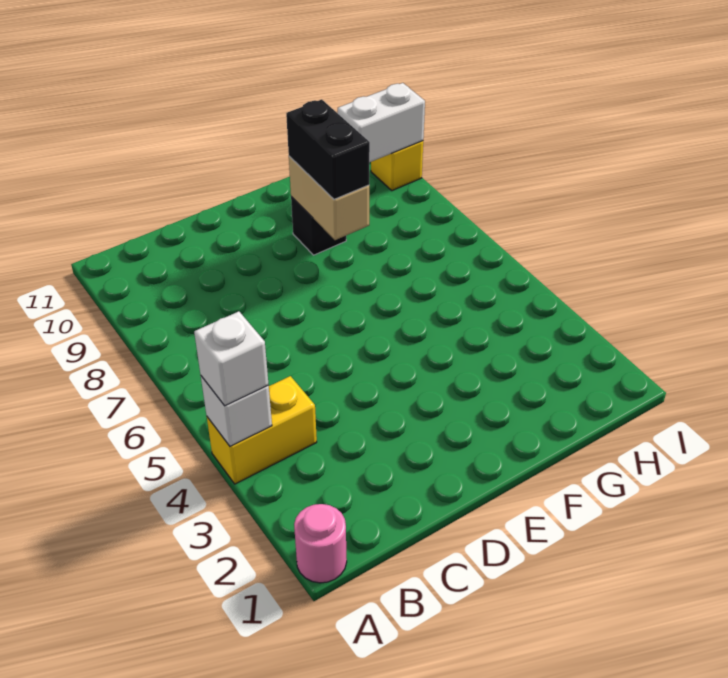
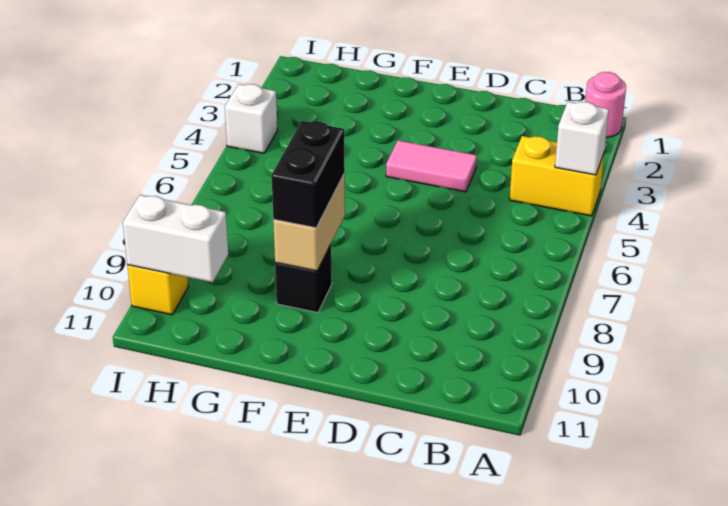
white brick A4 level 3 -> white brick I4 level 1
none -> pink tile D4:E4 level 1

